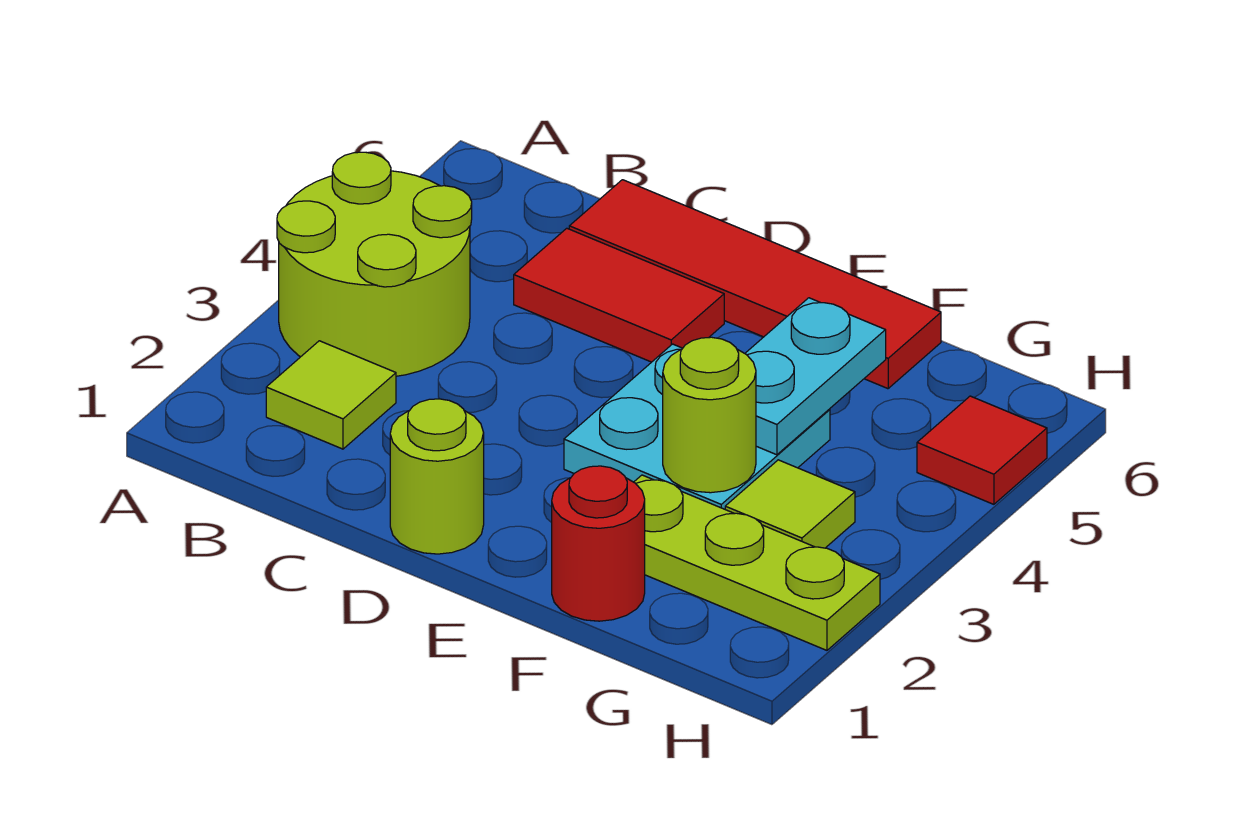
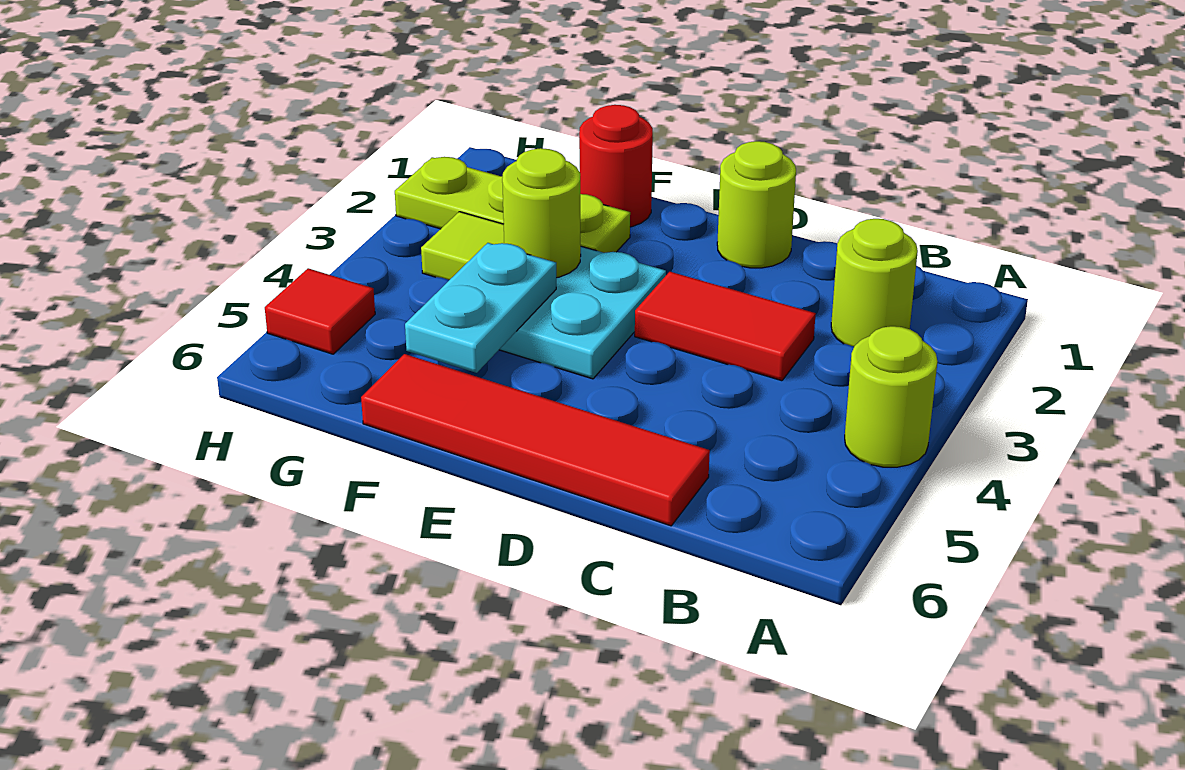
lime round brick A3:B4 level 1 -> lime round brick A4 level 1
lime tile B2 level 1 -> lime round brick B2 level 1
red tile C5:D5 level 1 -> red tile C3:D3 level 1

